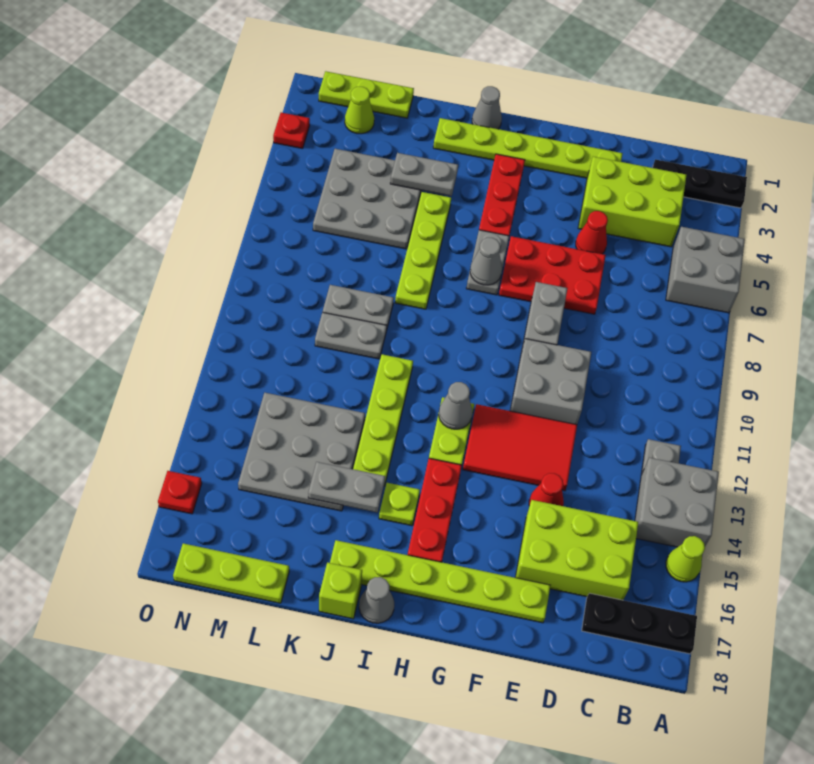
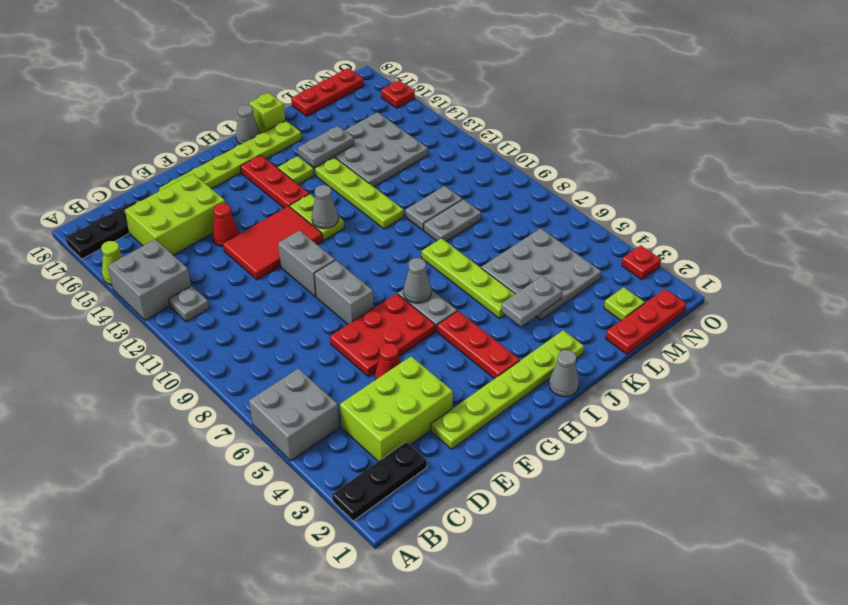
grey brick E10:F11 level 1 -> grey brick F10:F11 level 1
lime plate L1:N1 level 1 -> red plate L1:N1 level 1
lime plate L18:N18 level 1 -> red plate L18:N18 level 1
lime cone M2 level 1 -> lime plate M2 level 1

